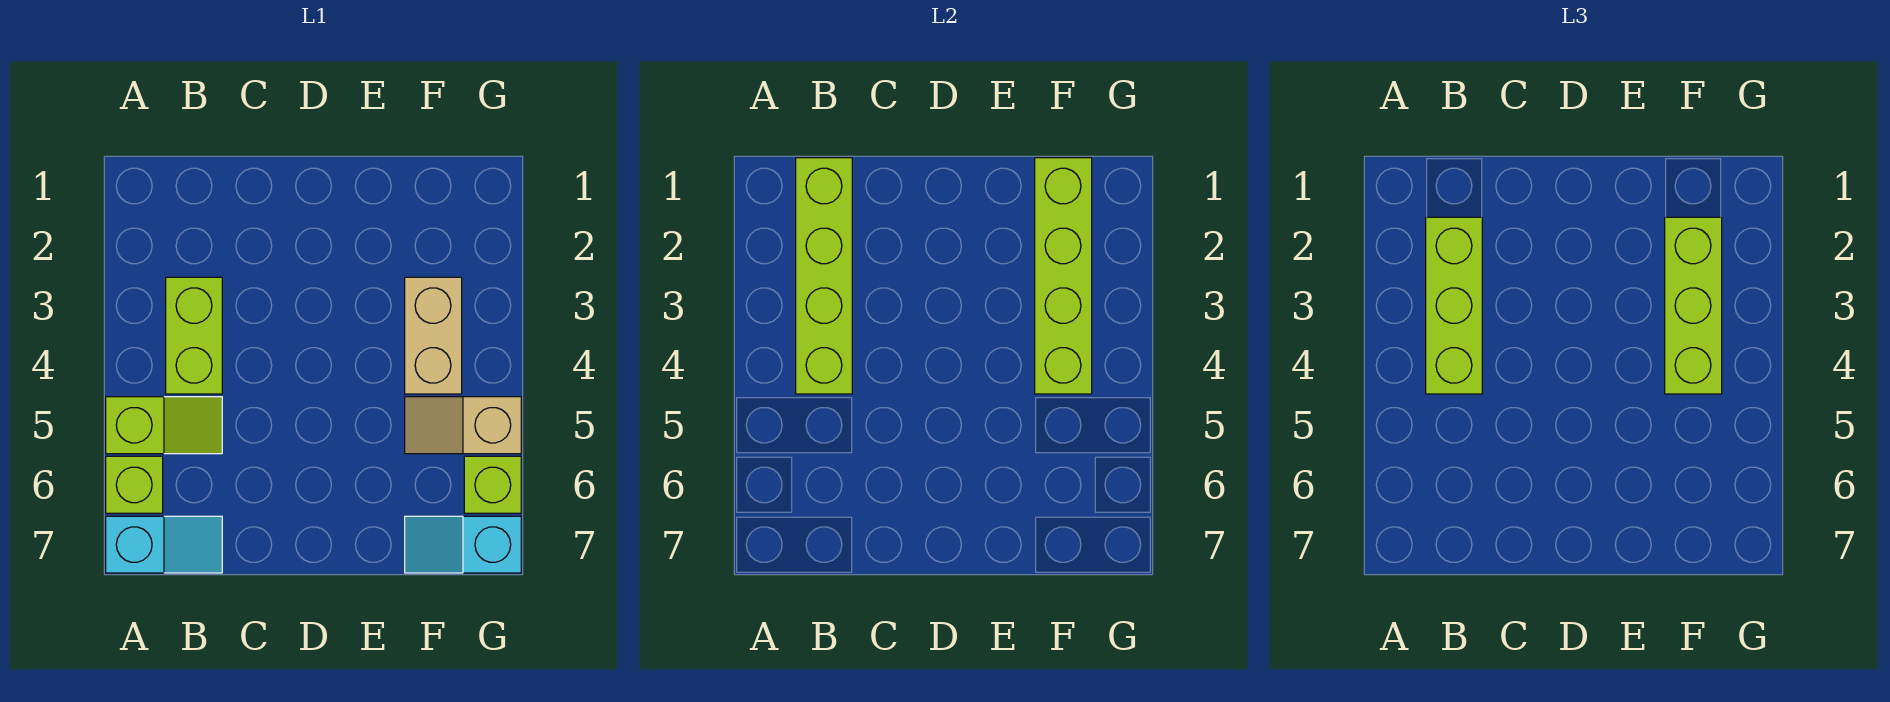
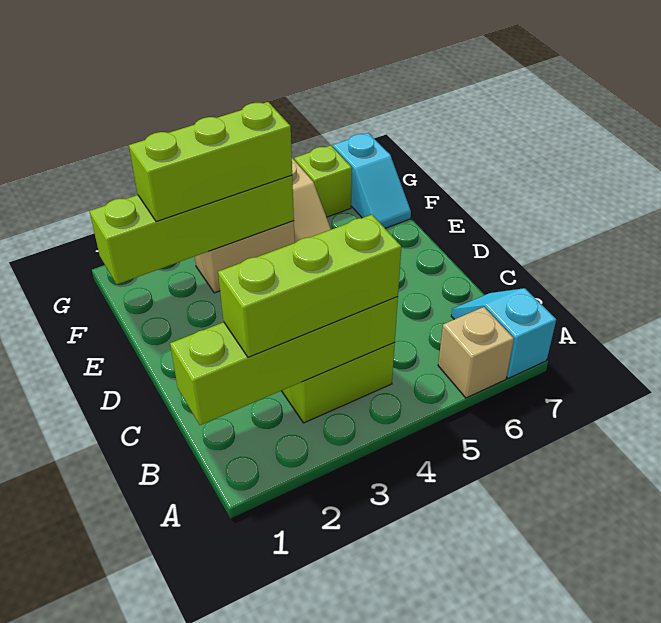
lime slope A5:B5 level 1 top A -> none
lime brick A6 level 1 -> tan brick A6 level 1

